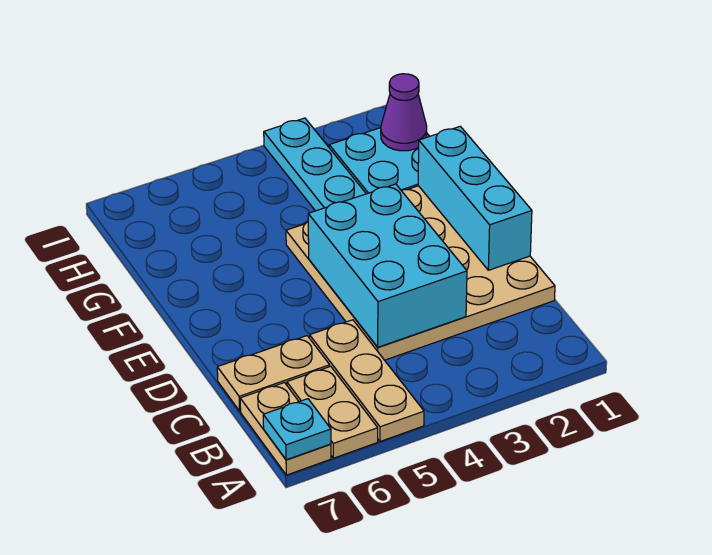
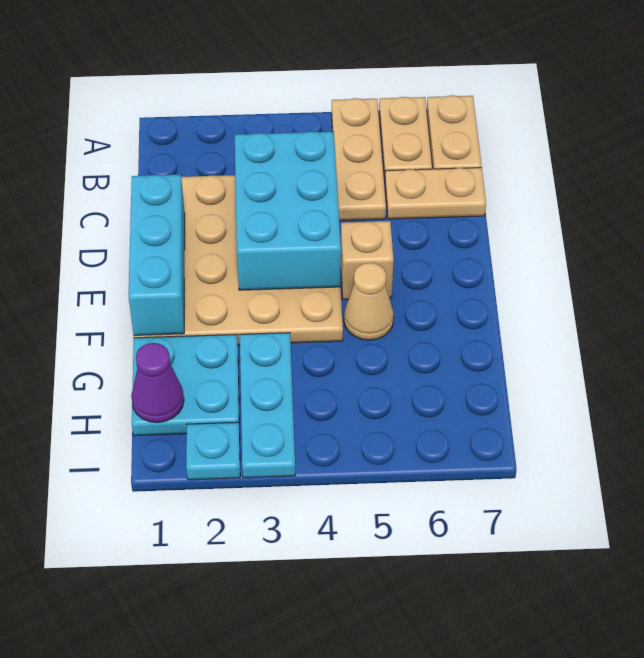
cyan plate A7 level 2 -> cyan plate I2 level 1
none -> tan brick E5 level 1
none -> tan cone F5 level 1

